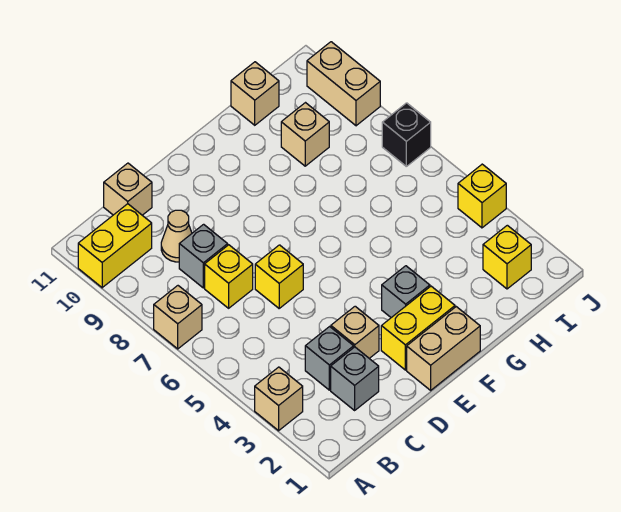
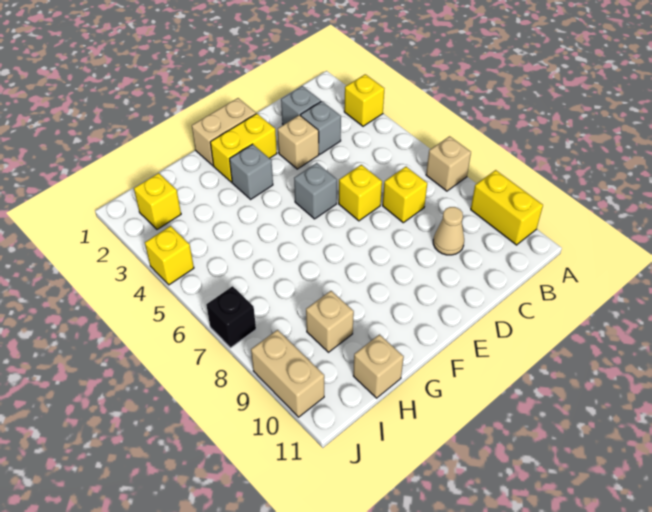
tan brick A3 level 1 -> yellow brick A3 level 1
yellow brick A10:B10 level 1 -> yellow brick A9:A10 level 1
grey brick C8 level 1 -> grey brick E5 level 1
tan brick C11 level 1 -> none

